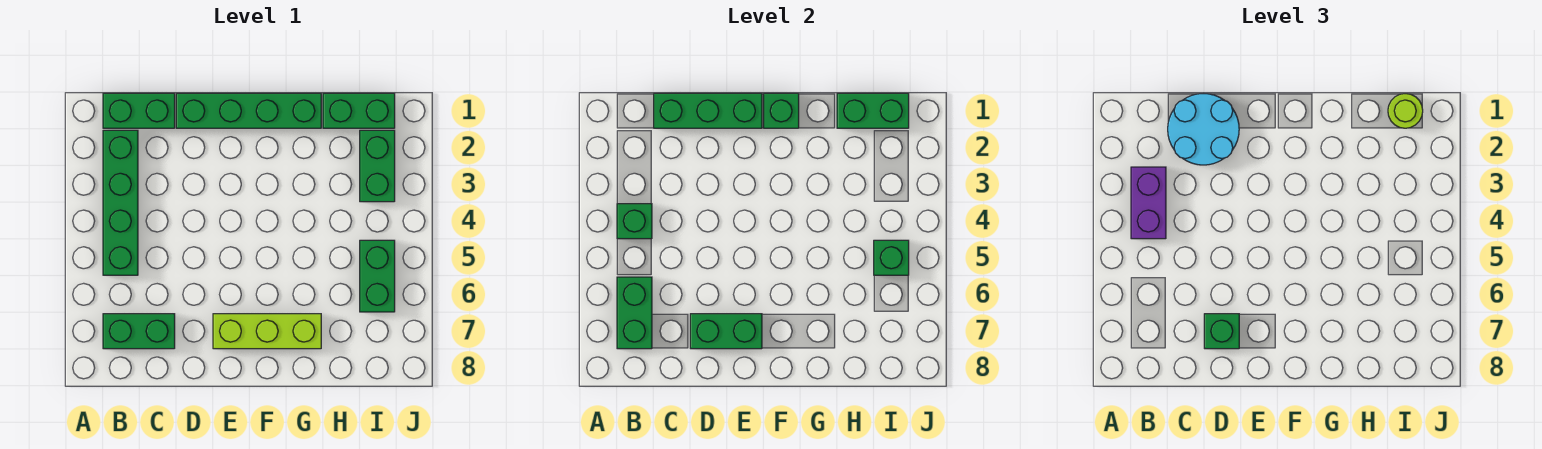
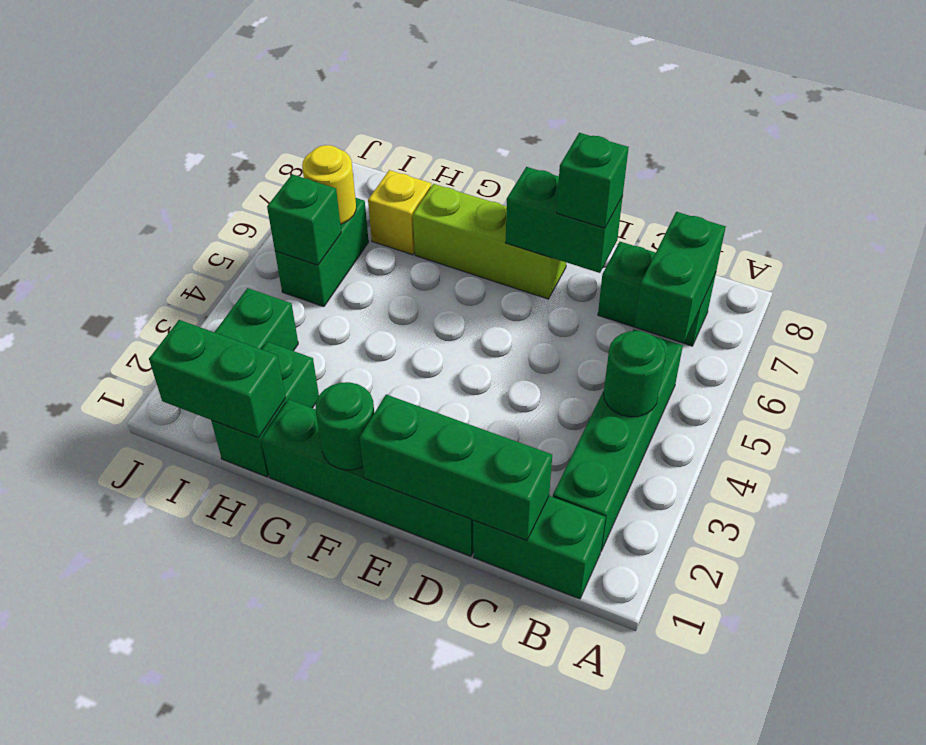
purple brick B3:B4 level 3 -> none
green brick B4 level 2 -> green round brick B4 level 2
cyan round brick C1:D2 level 3 -> none
green brick F1 level 2 -> green round brick F1 level 2
green brick H1:I1 level 1 -> green brick H1:H2 level 1
none -> yellow brick H7 level 1
lime round brick I1 level 3 -> none
none -> yellow round brick I6 level 2

